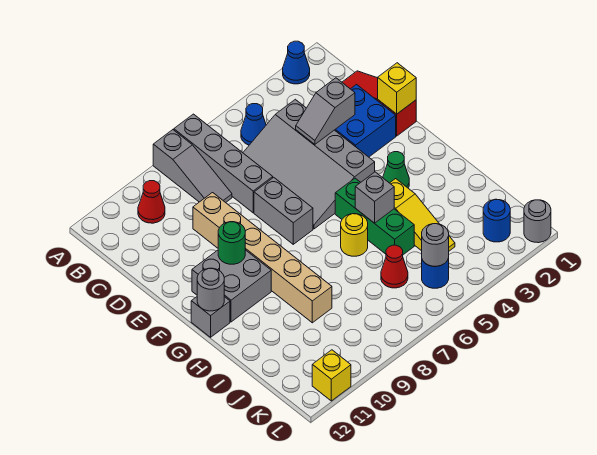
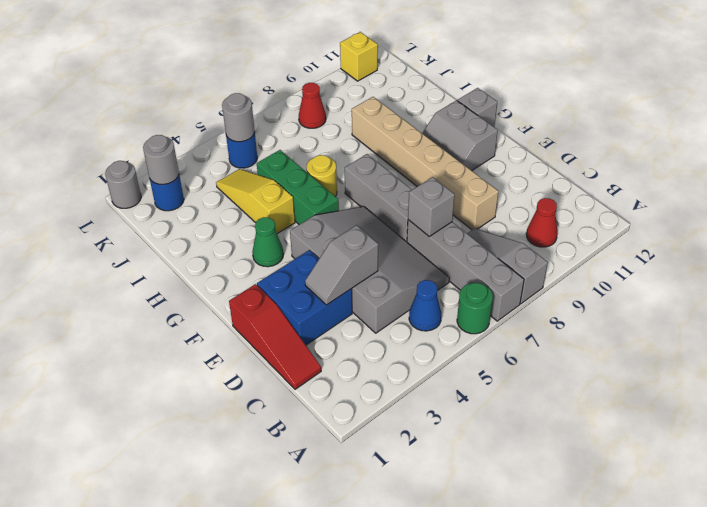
blue cone A2 level 1 -> none
grey slope D3:D4 level 2 top 3 -> grey slope D3:D4 level 2 top 4
yellow brick E1 level 2 -> none
grey brick E7:F7 level 1 -> grey brick E7:G7 level 1
grey brick F10:G11 level 1 -> grey slope F10:G11 level 1 top 11
green round brick F10 level 2 -> green round brick A6 level 1
grey round brick G12 level 2 -> grey round brick K2 level 2
grey brick H5 level 2 -> grey brick D7 level 2
red cone J6 level 1 -> red cone K8 level 1

